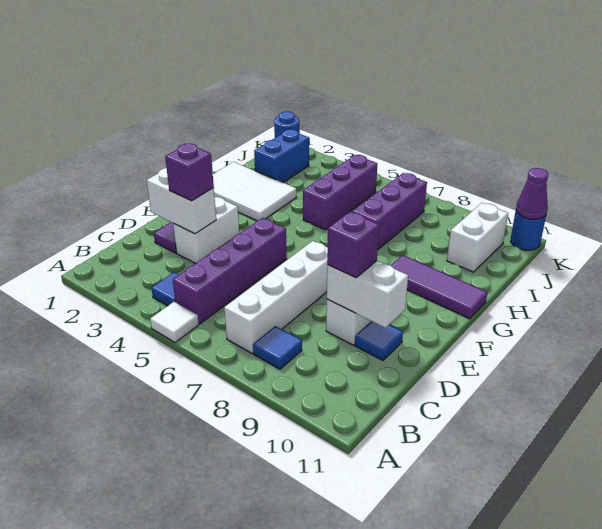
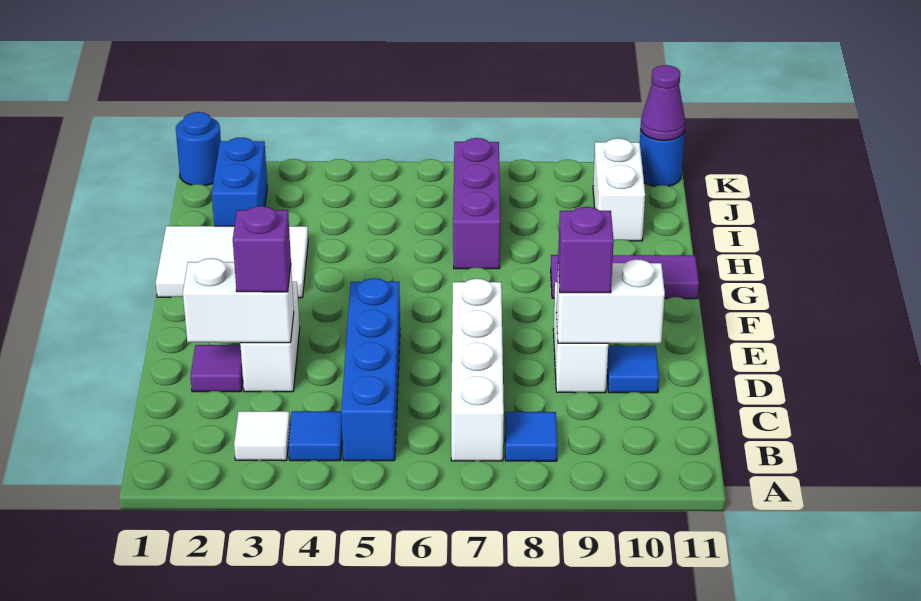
white tile A5 level 1 -> white tile B3 level 1
purple brick B5:E5 level 1 -> blue brick B5:E5 level 1
purple brick H5:J5 level 1 -> none

